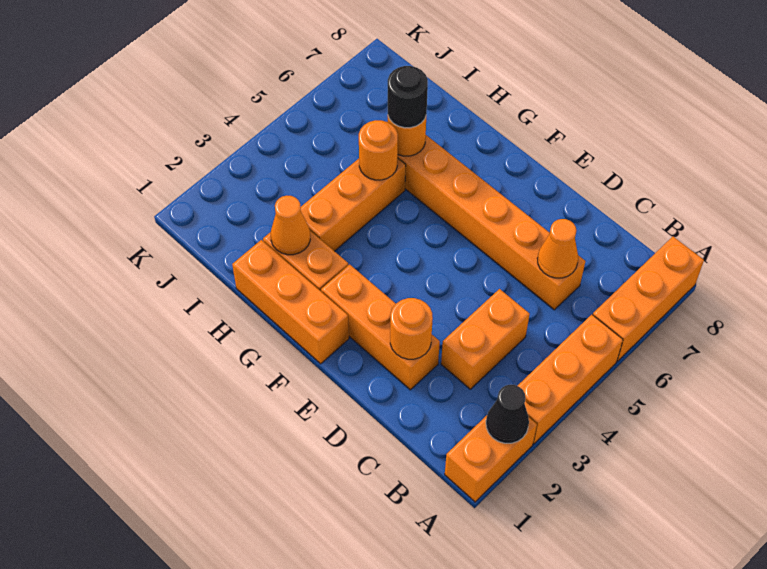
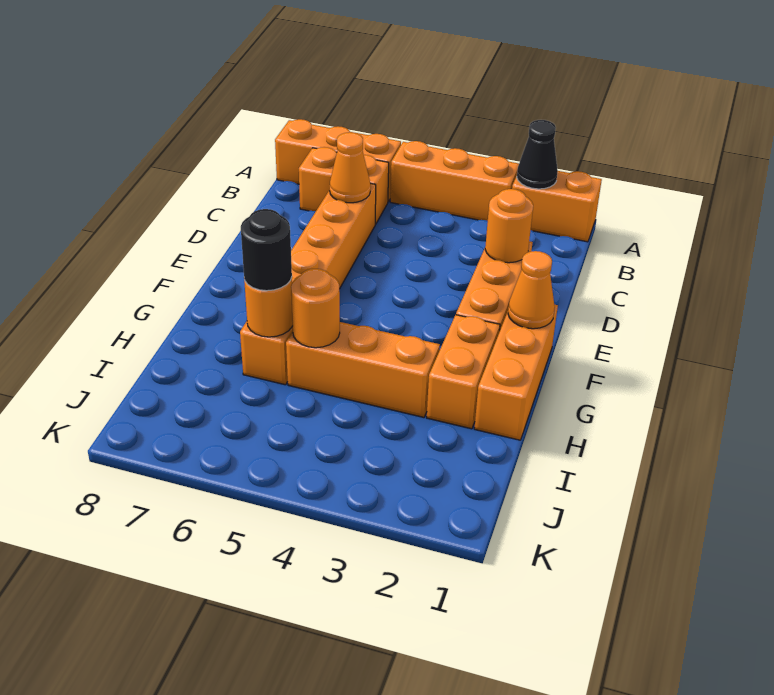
orange brick C3:C4 level 1 -> orange brick B6:B7 level 1
orange cone H2 level 2 -> orange cone F1 level 2

